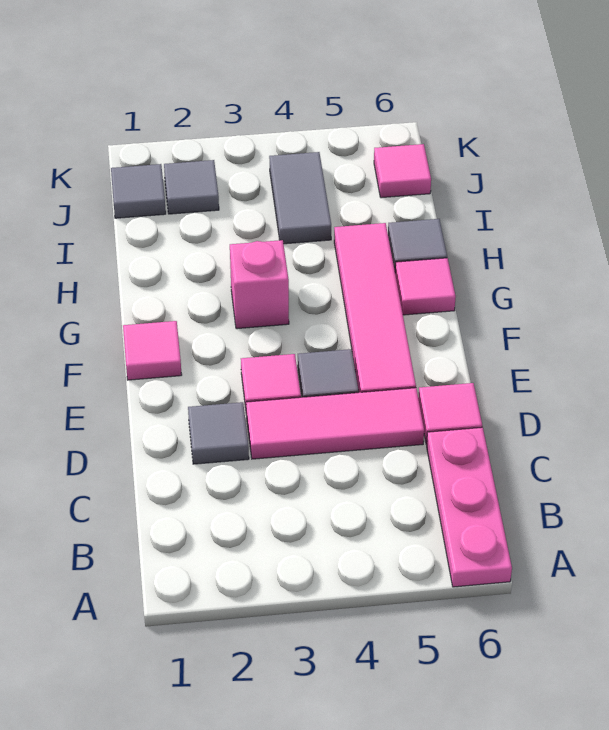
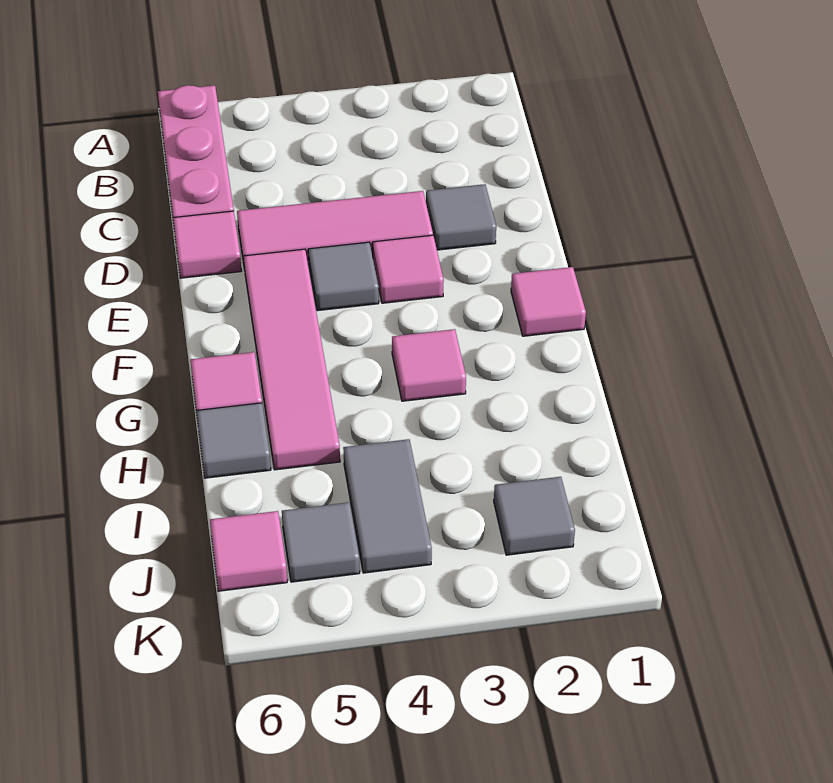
pink brick G3 level 1 -> pink tile G3 level 1
grey tile J1 level 1 -> grey tile J5 level 1

